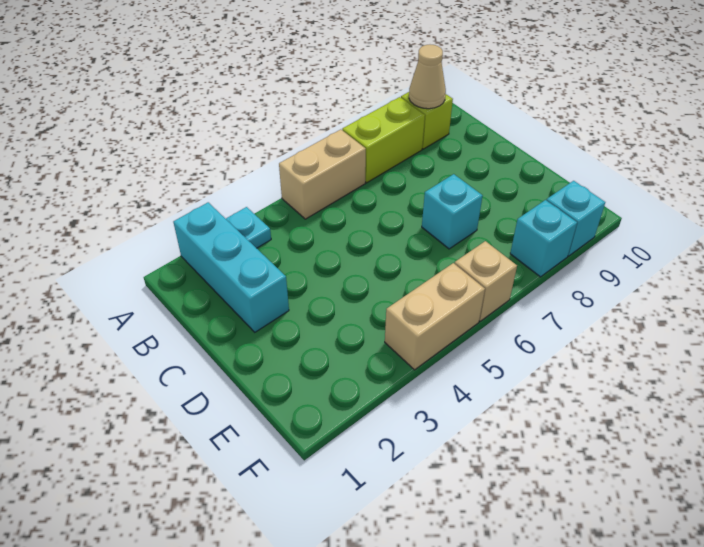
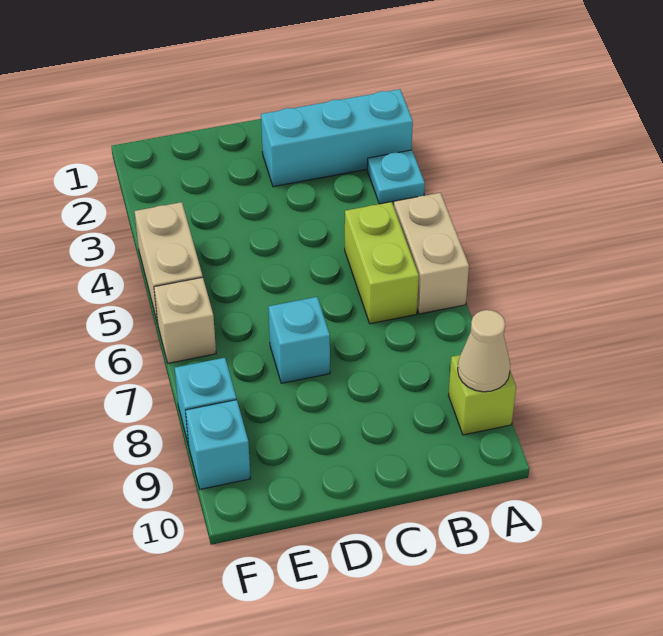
lime brick A7:A8 level 1 -> lime brick B5:B6 level 1

